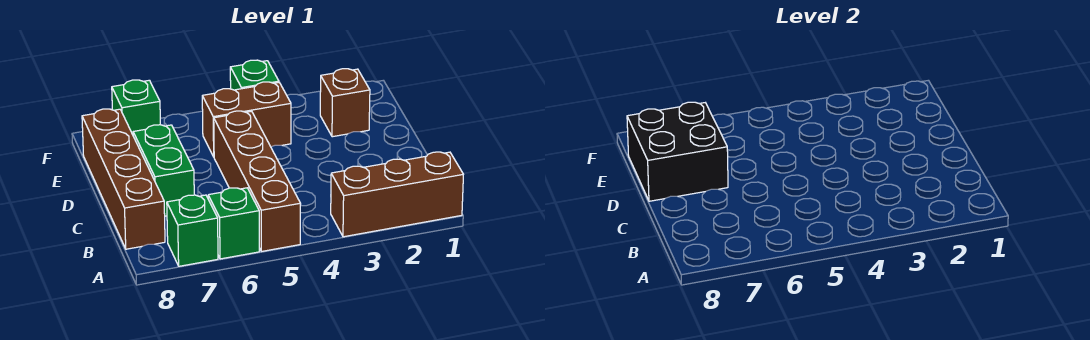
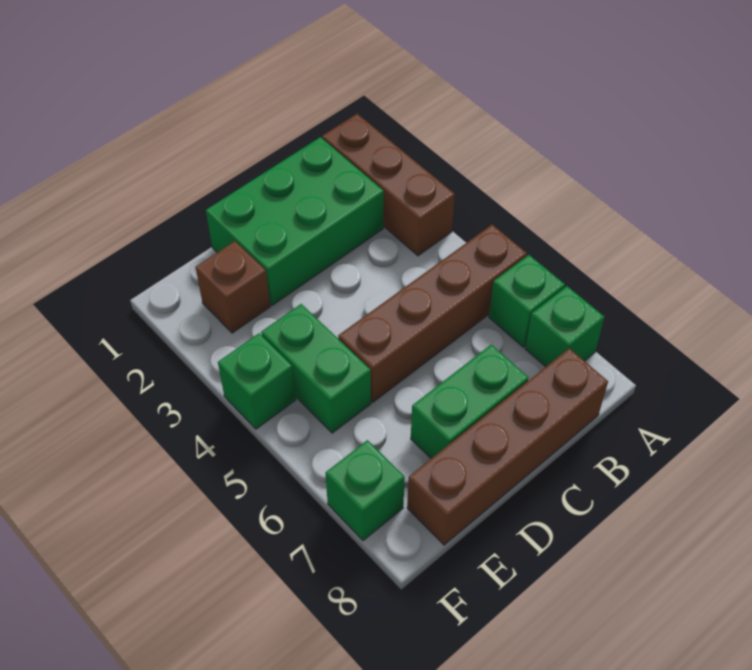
none -> green brick B1:D2 level 1
black brick D7:E8 level 2 -> none
brown brick E4:E5 level 1 -> green brick E4:E5 level 1

